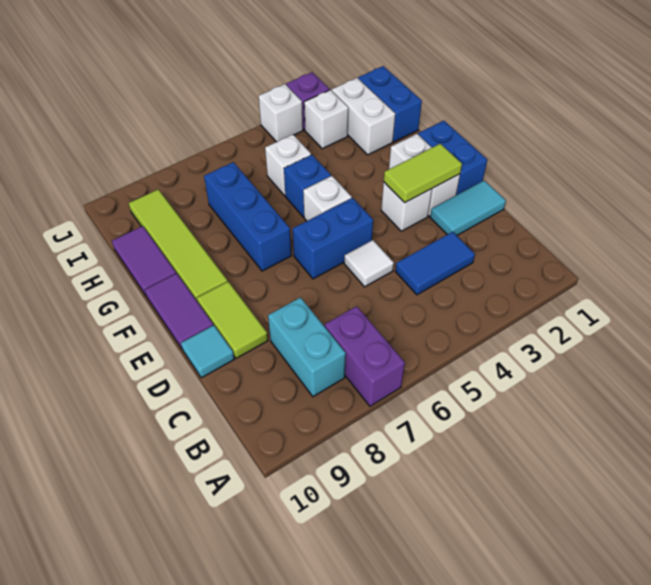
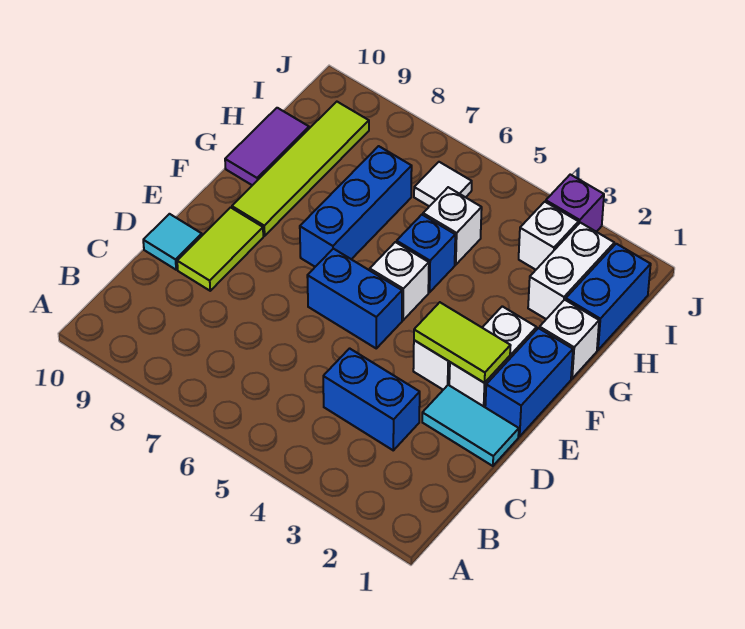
purple brick A7:B7 level 1 -> none
cyan brick B8:C8 level 1 -> none
blue tile C3:C4 level 1 -> blue brick C3:C4 level 1
white tile D5 level 1 -> white tile I6 level 1
purple tile E10:F10 level 1 -> none
white brick J4 level 1 -> white brick G1 level 1

